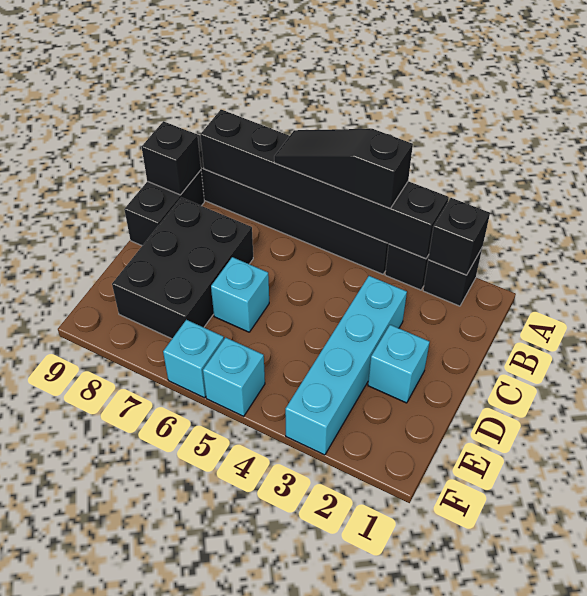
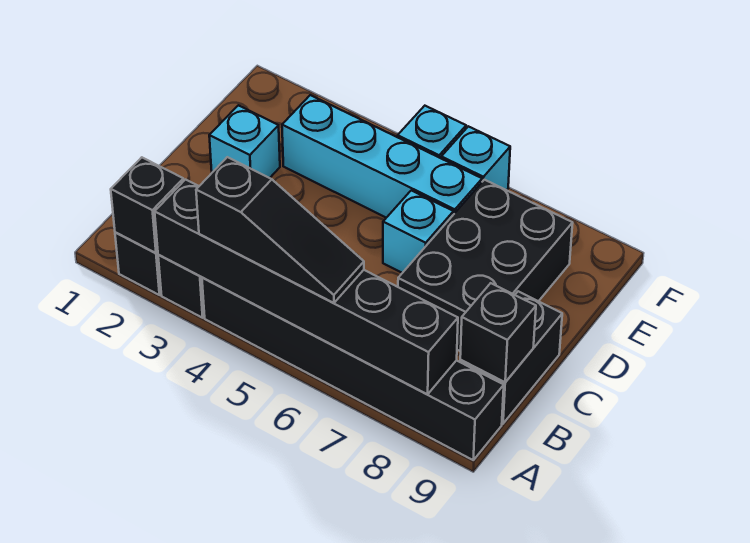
cyan brick C3:F3 level 1 -> cyan brick E3:E6 level 1

